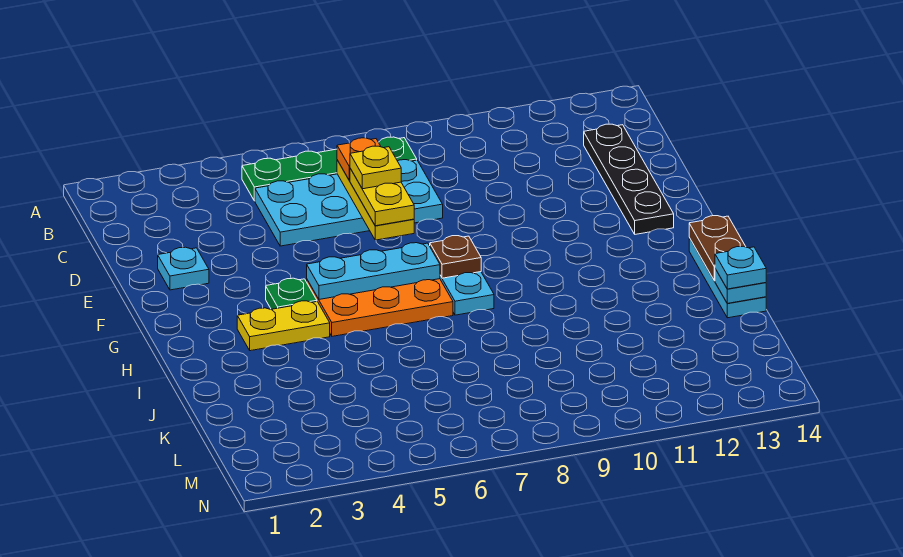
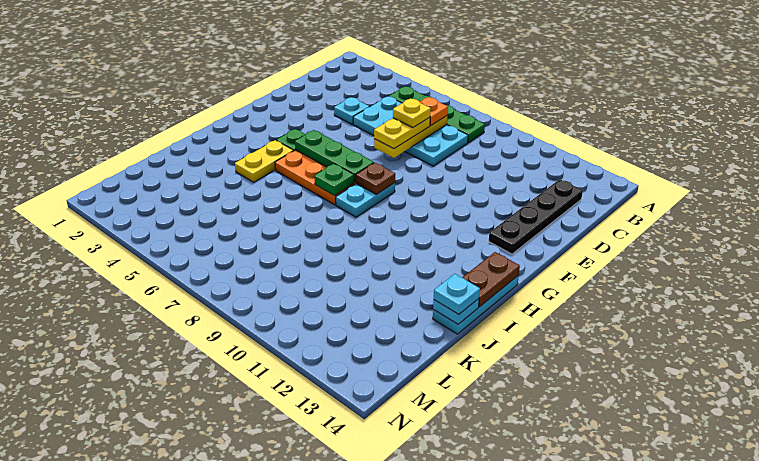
cyan plate E2 level 1 -> cyan plate D4 level 1
cyan plate G5:G7 level 2 -> green plate G5:G7 level 2
yellow plate H3:H4 level 1 -> yellow plate H4:I4 level 1
none -> green plate H7 level 2

